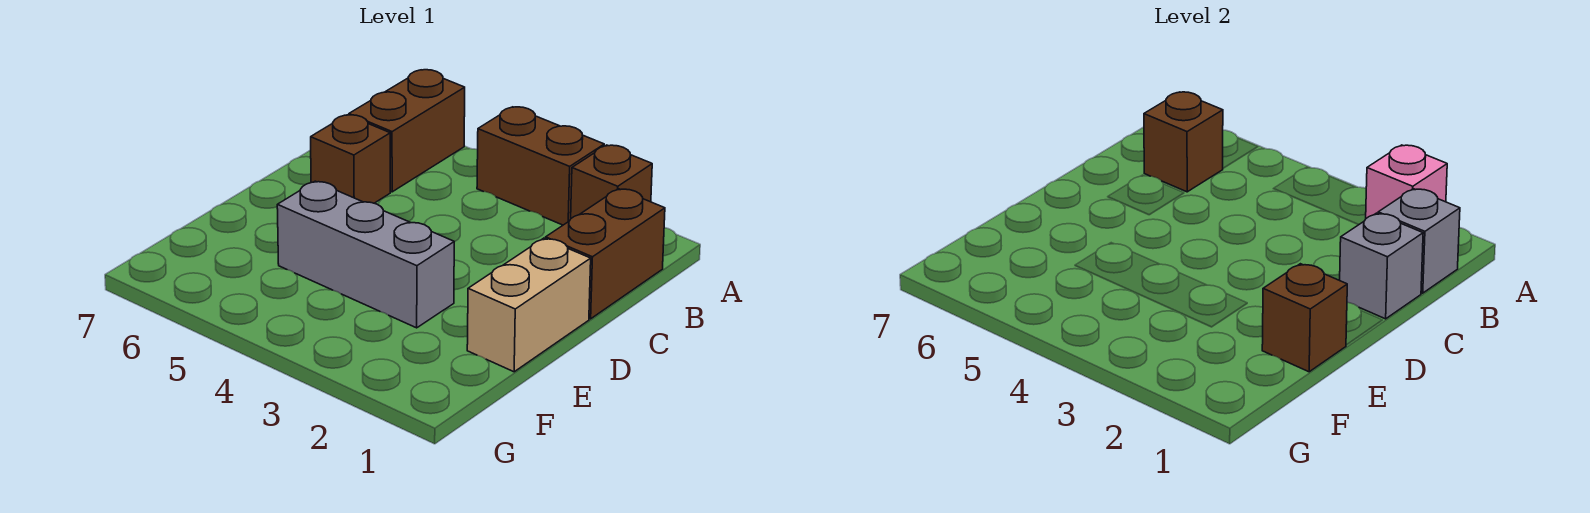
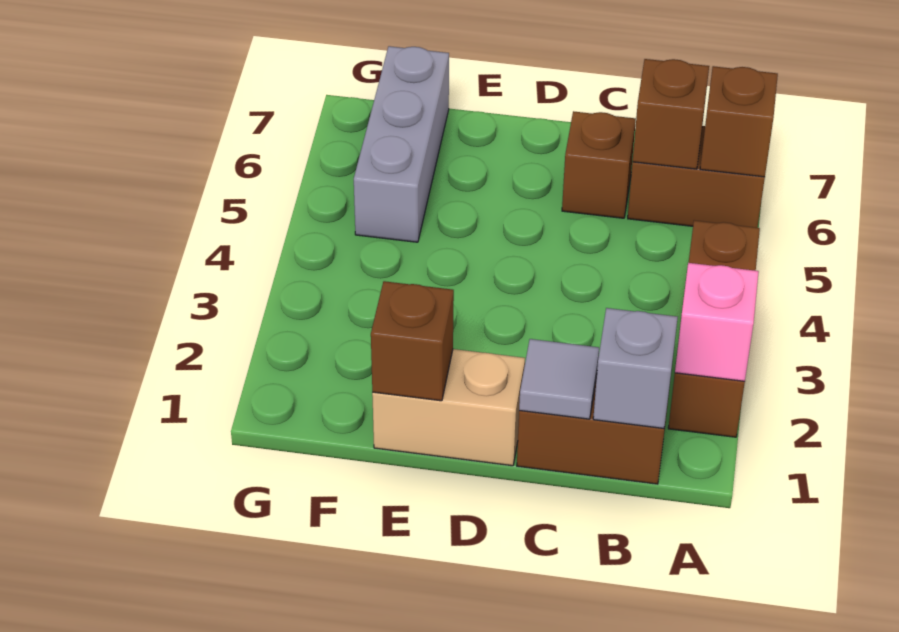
none -> brown brick A6 level 2
grey brick C1 level 2 -> grey tile C1 level 2
grey brick E3:E5 level 1 -> grey brick F5:F7 level 1

